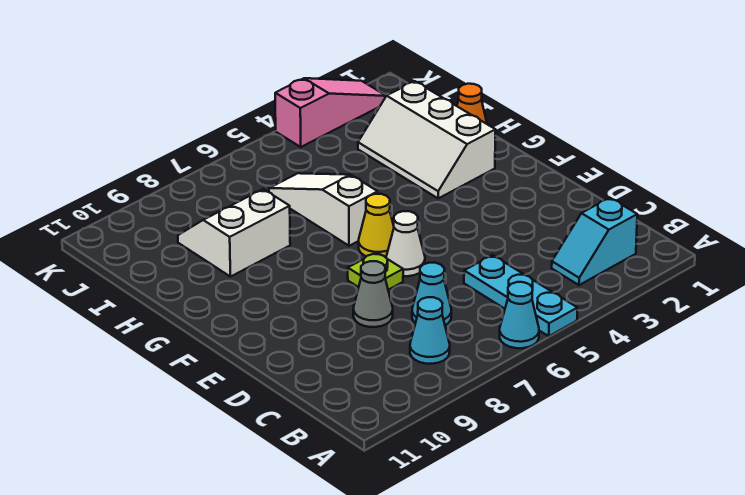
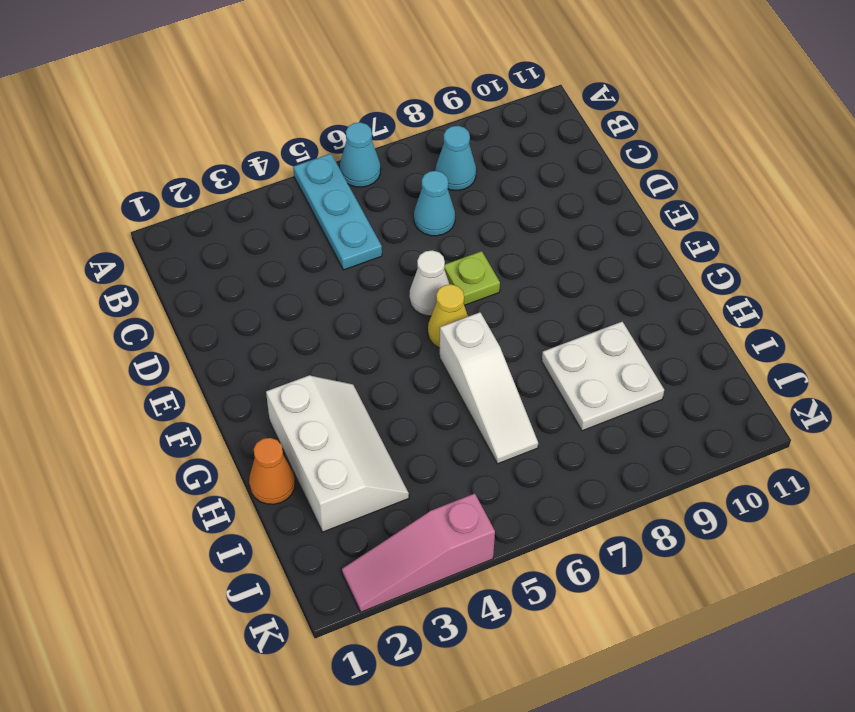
cyan slope B2:B3 level 1 top 2 -> none
grey cone D8 level 1 -> none
white slope H8:I9 level 1 top H -> white plate H8:I9 level 1

